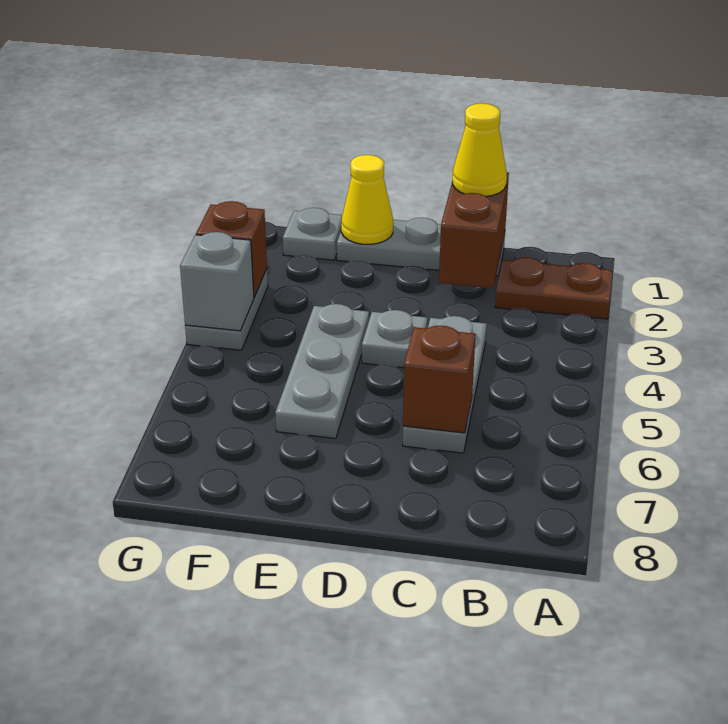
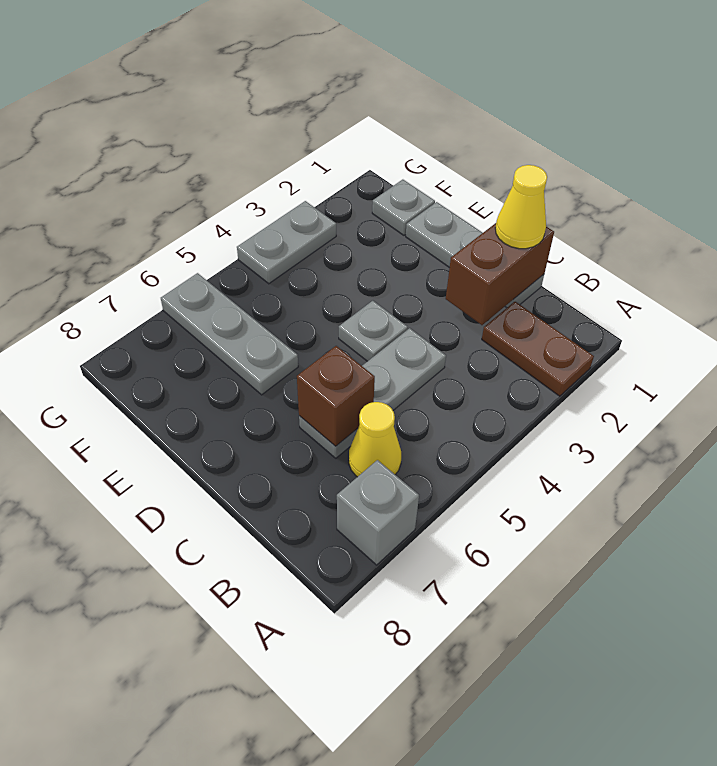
yellow cone E1 level 2 -> yellow cone B6 level 1
grey plate E4:E6 level 1 -> grey plate E6:G6 level 1
brown brick G3 level 2 -> none
grey brick G4 level 2 -> grey brick A7 level 1

